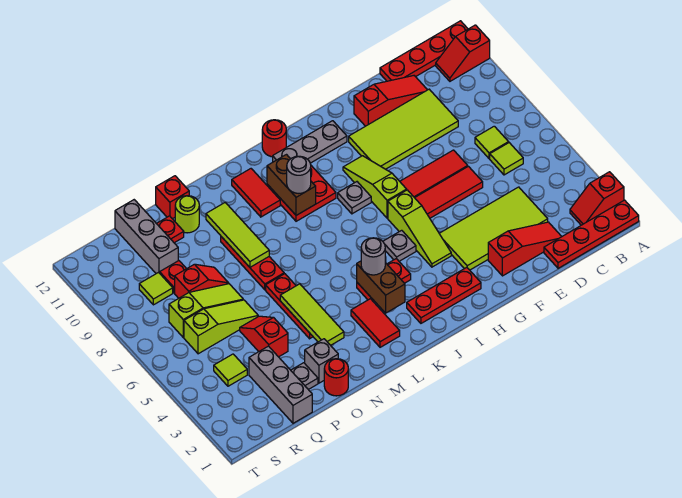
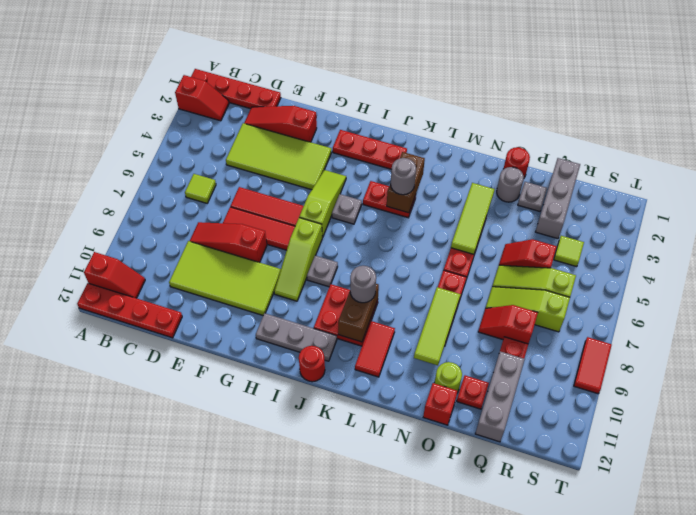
lime tile C7 level 1 -> none
red slope D11:F11 level 1 top F -> red slope D8:F8 level 1 top F
red tile L2:L3 level 1 -> red tile T8:T9 level 1
grey brick O2 level 1 -> grey round brick O2 level 1
red slope P4:P5 level 1 top 4 -> red slope P5:Q5 level 1 top Q
lime tile R9 level 1 -> none

